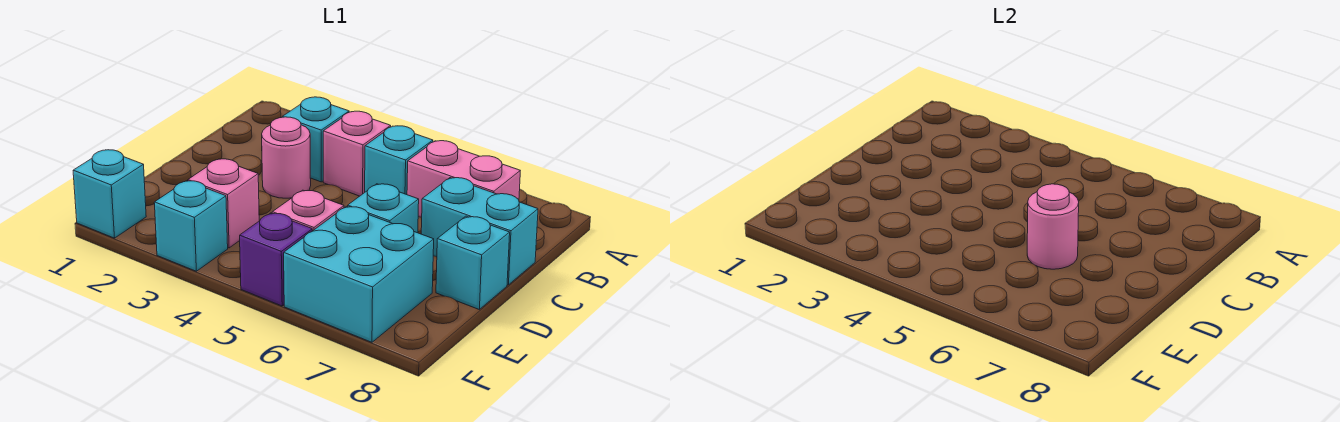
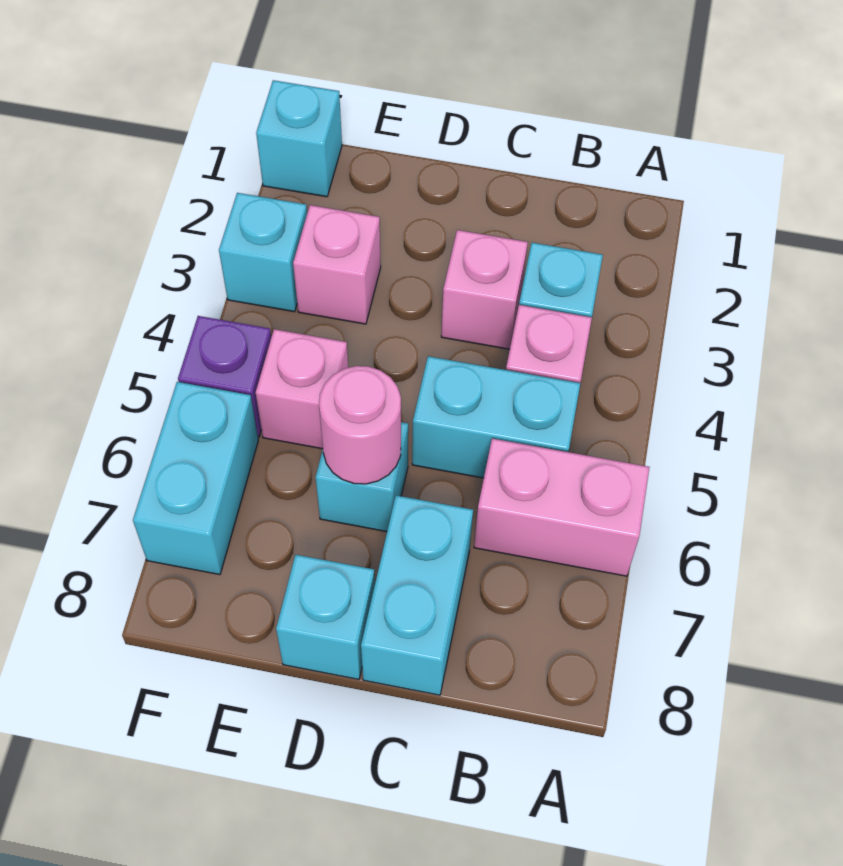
cyan brick B5 level 1 -> cyan brick B5:C5 level 1
pink brick B6:B7 level 1 -> pink brick A6:B6 level 1
pink round brick C3 level 1 -> pink brick C3 level 1
cyan brick E6:F7 level 1 -> cyan brick F6:F7 level 1

